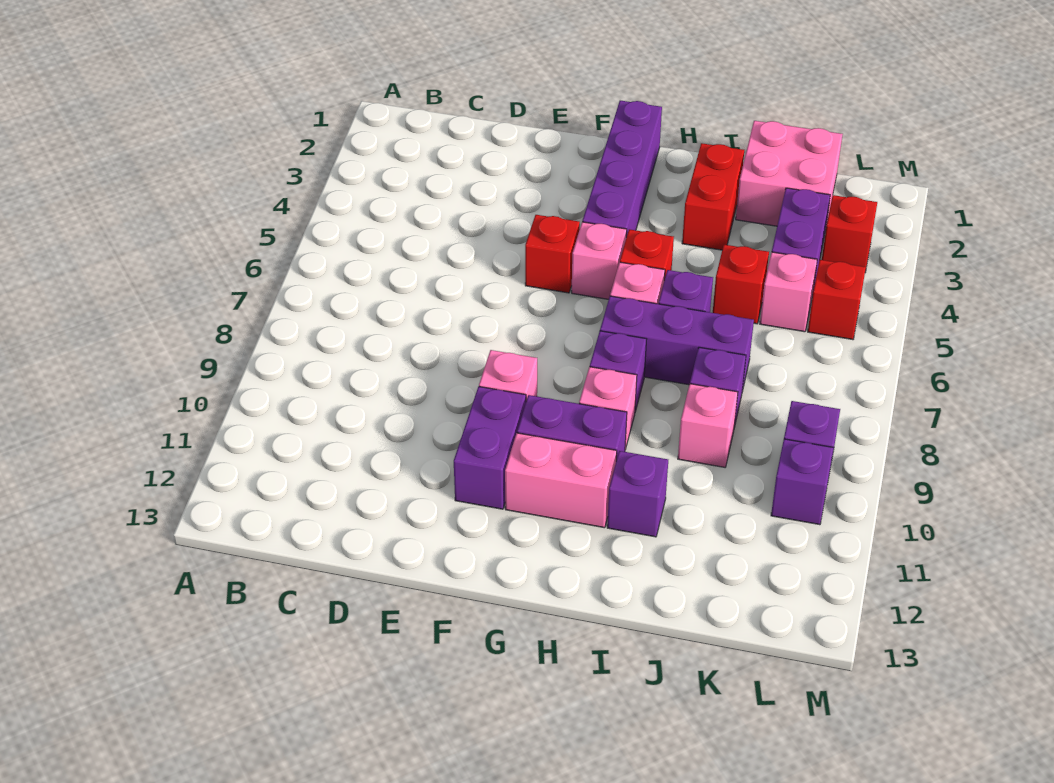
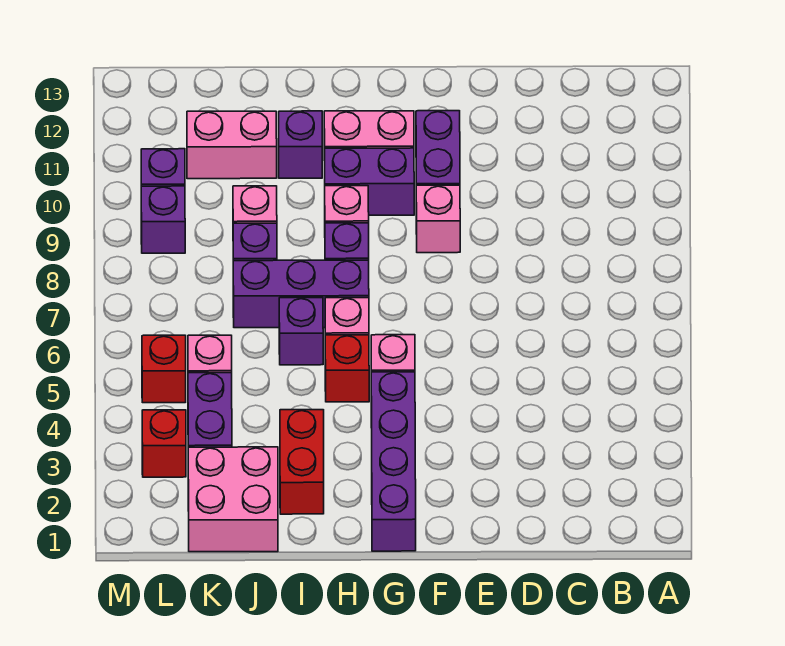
red brick F5 level 1 -> none
red brick J5 level 1 -> none
none -> pink brick J11:K11 level 1

